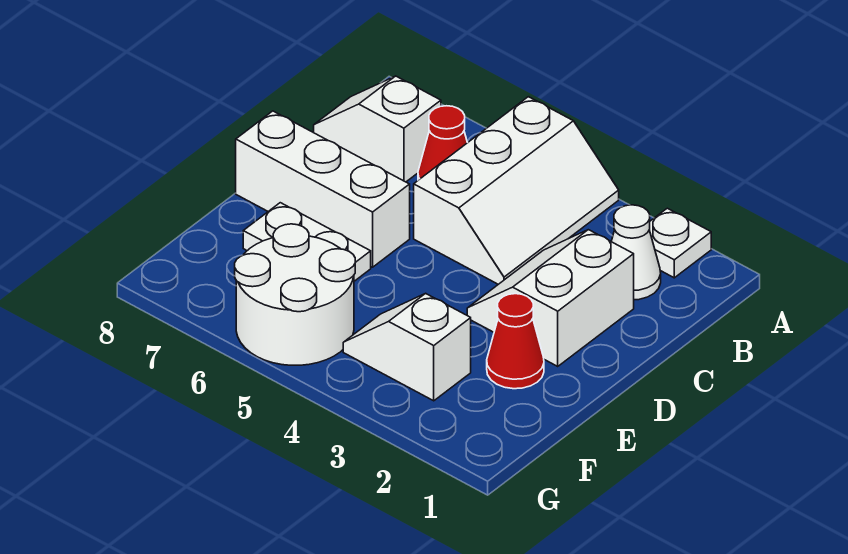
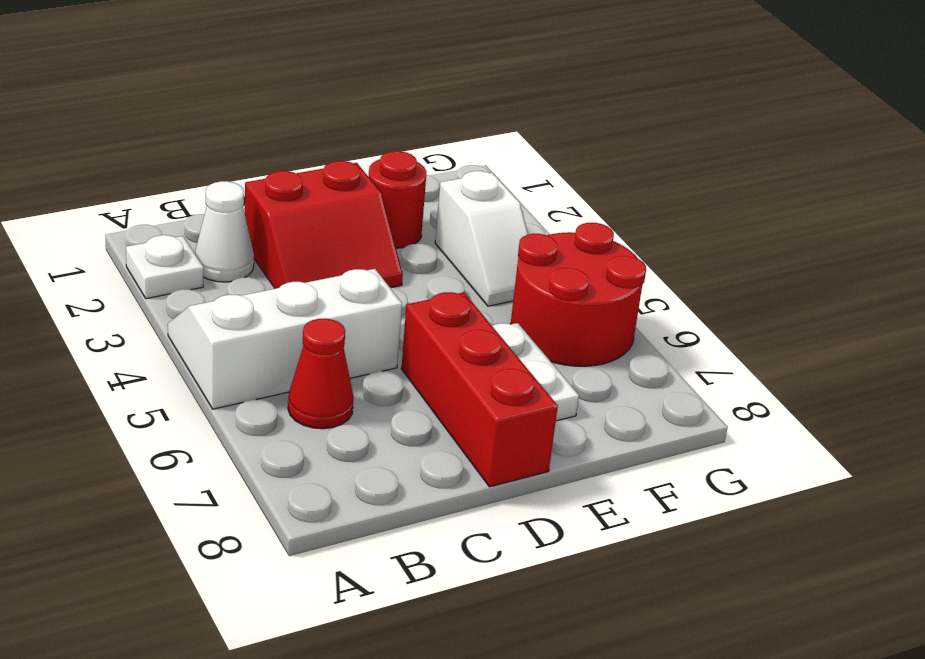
white slope B7:B8 level 1 top 7 -> none
white slope C2:D3 level 1 top 2 -> red slope C2:D3 level 1 top 2
white brick D6:D8 level 1 -> red brick D6:D8 level 1
red cone E2 level 1 -> red round brick E2 level 1
white round brick F5:G6 level 1 -> red round brick F5:G6 level 1

